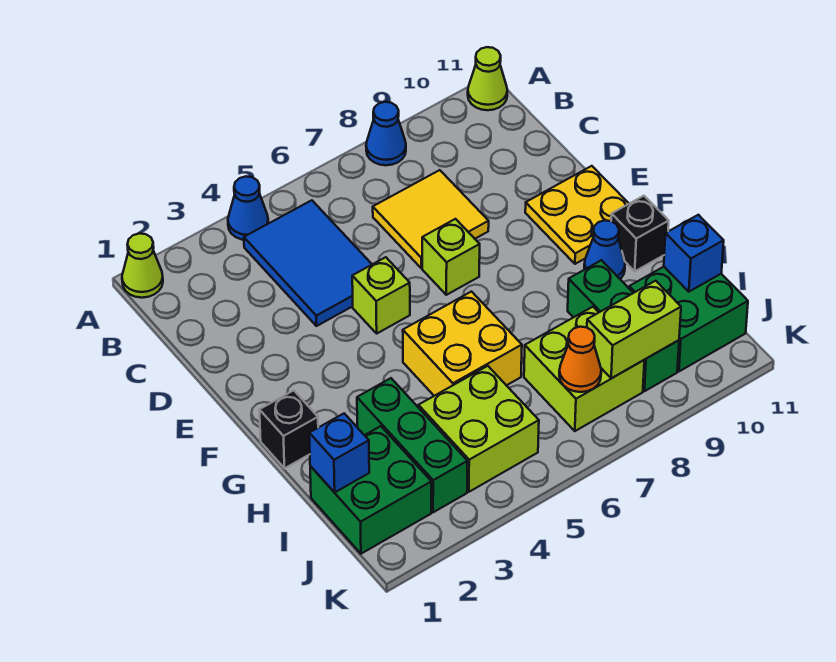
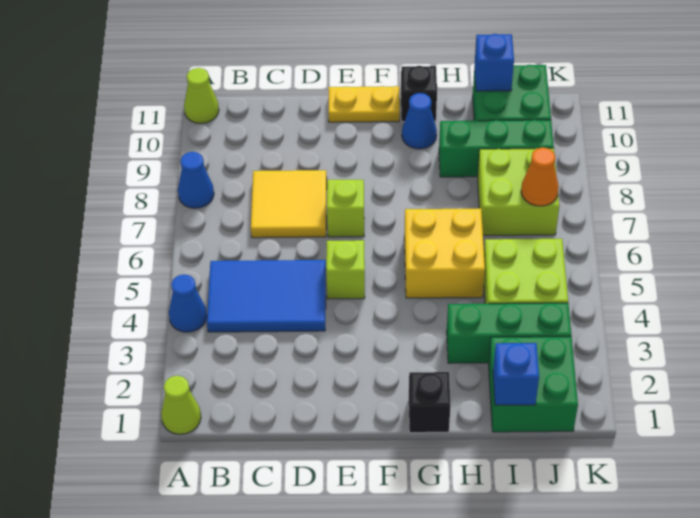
yellow plate E10:F11 level 1 -> yellow plate E11:F11 level 1
lime brick J8:J9 level 2 -> none

